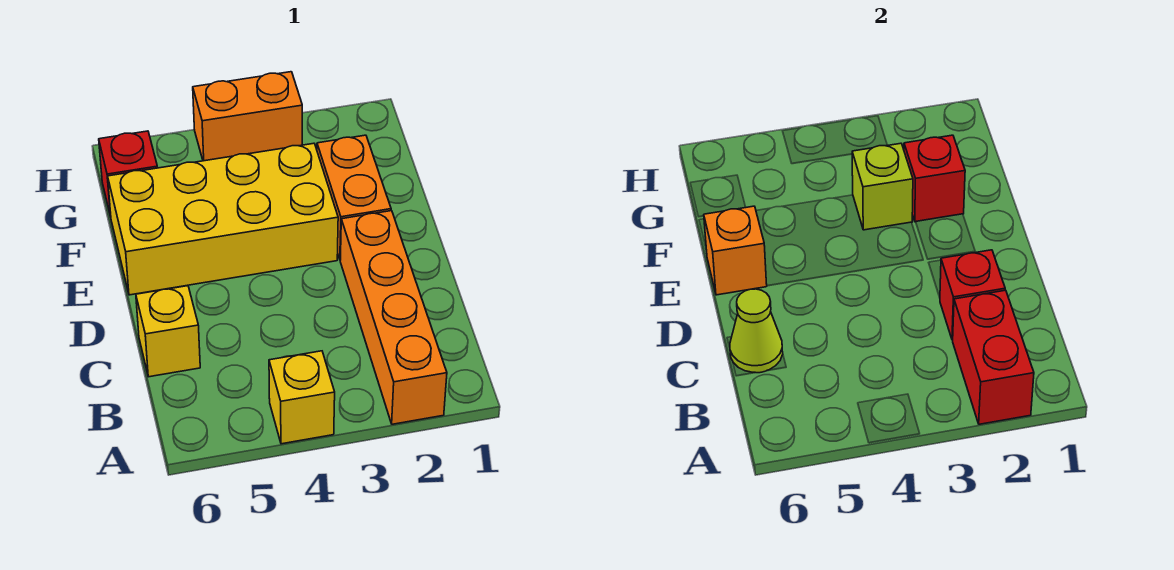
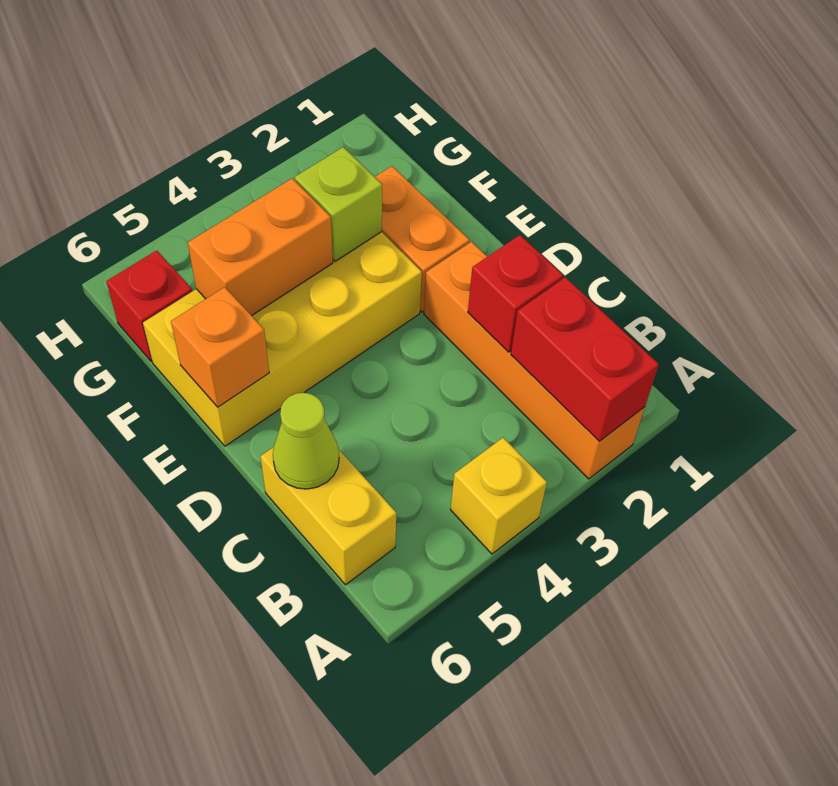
yellow brick C6 level 1 -> yellow brick B6:C6 level 1
red brick F2 level 2 -> none
orange brick H3:H4 level 1 -> orange brick F4:F5 level 2

